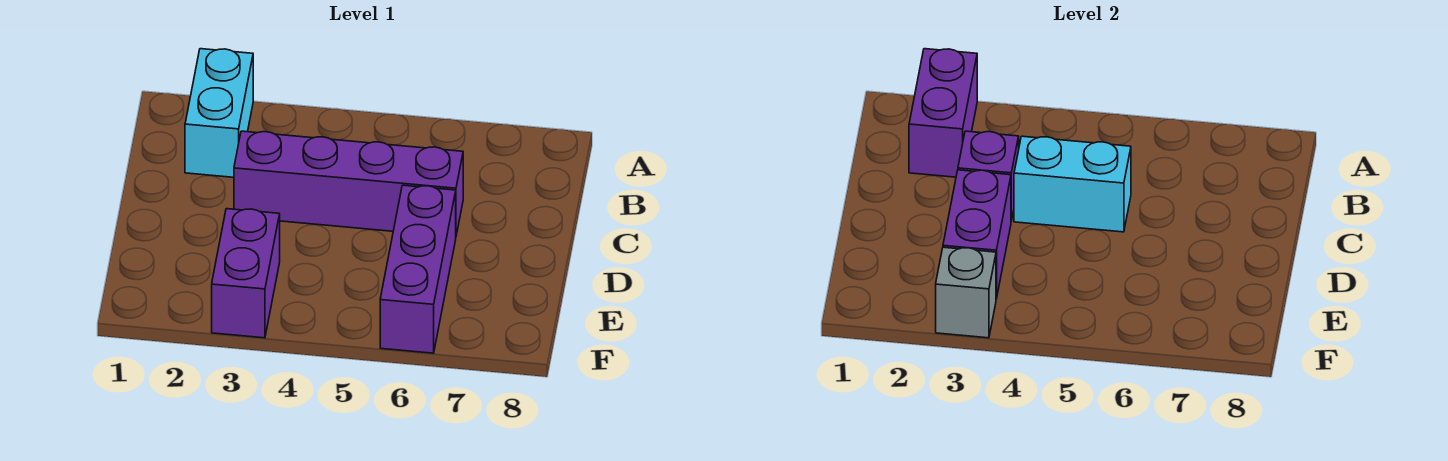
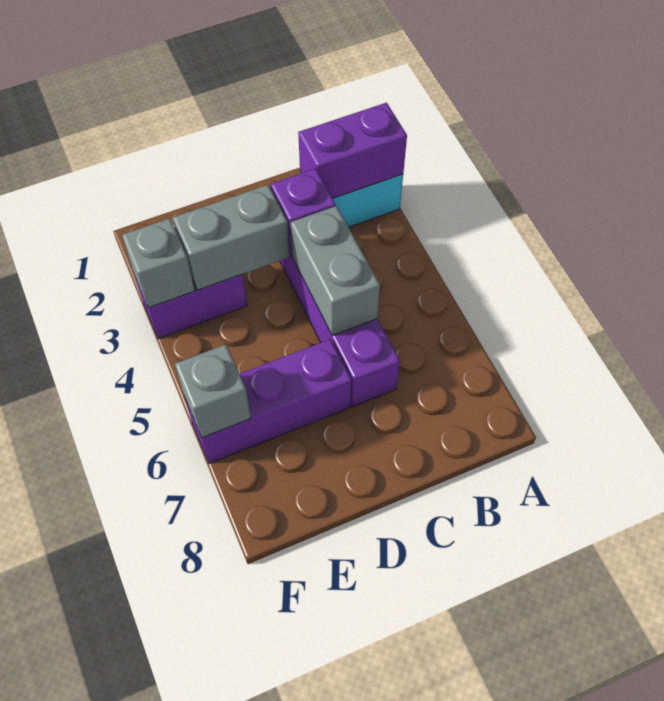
cyan brick C4:C5 level 2 -> grey brick C4:C5 level 2
purple brick D3:E3 level 2 -> grey brick D3:E3 level 2
none -> grey brick F6 level 2

